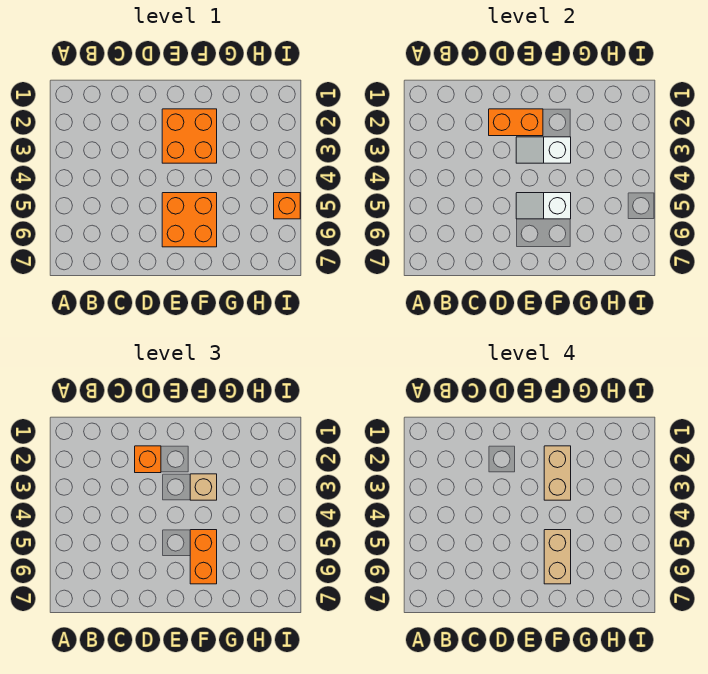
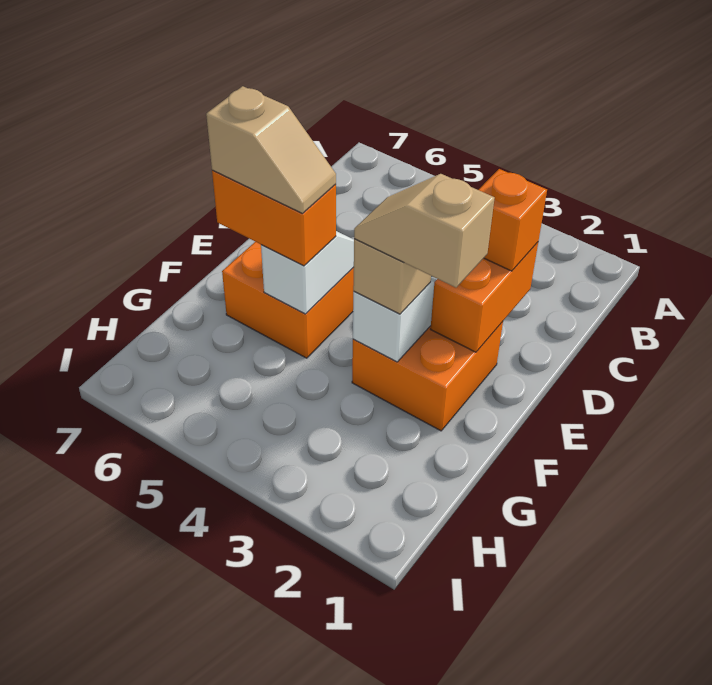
tan brick F2:F3 level 4 -> tan slope F2:F3 level 4 top 2
tan brick F5:F6 level 4 -> tan slope F5:F6 level 4 top 6
orange brick I5 level 1 -> none

